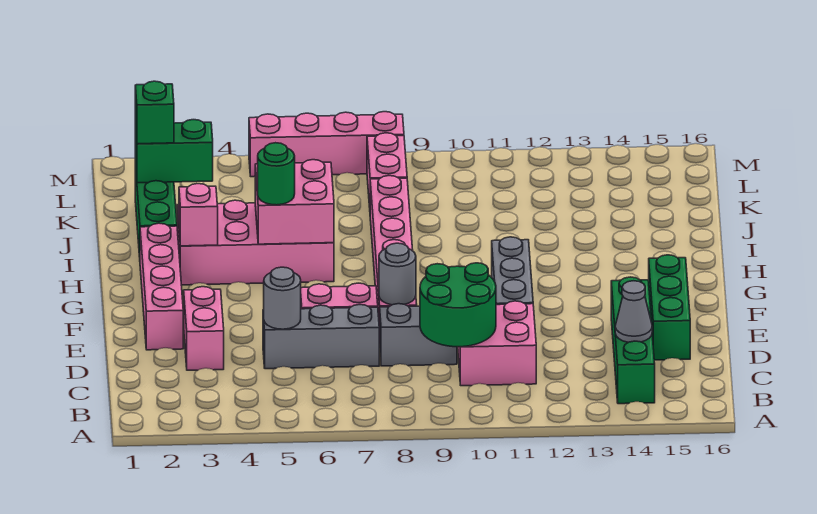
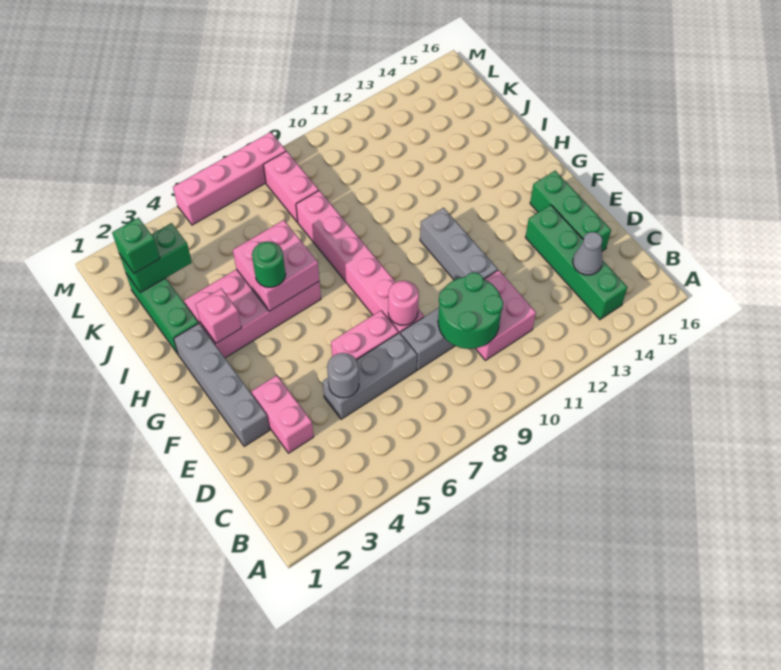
pink brick E2:H2 level 1 -> grey brick E2:H2 level 1
grey round brick E8 level 2 -> pink round brick E8 level 2

